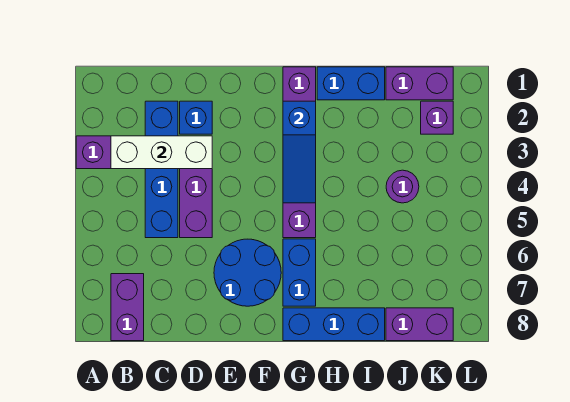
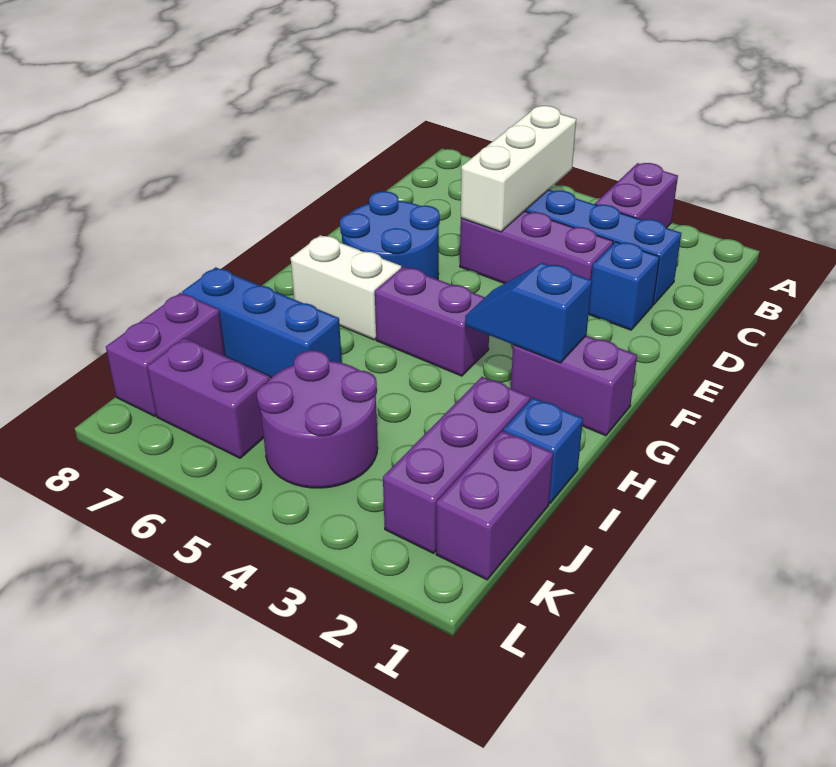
white brick B3:D3 level 2 -> white brick B5:D5 level 2
purple brick B7:B8 level 1 -> purple brick K6:K7 level 1
blue slope G2:G4 level 2 top 2 -> blue slope G2:G3 level 2 top 2
blue brick G6:G7 level 1 -> white brick G6:G7 level 1
blue brick G8:I8 level 1 -> blue brick I6:I8 level 1
blue brick H1:I1 level 1 -> blue brick I1 level 1
purple round brick J4 level 1 -> purple round brick J4:K5 level 1
purple brick K2 level 1 -> purple brick I2:K2 level 1

